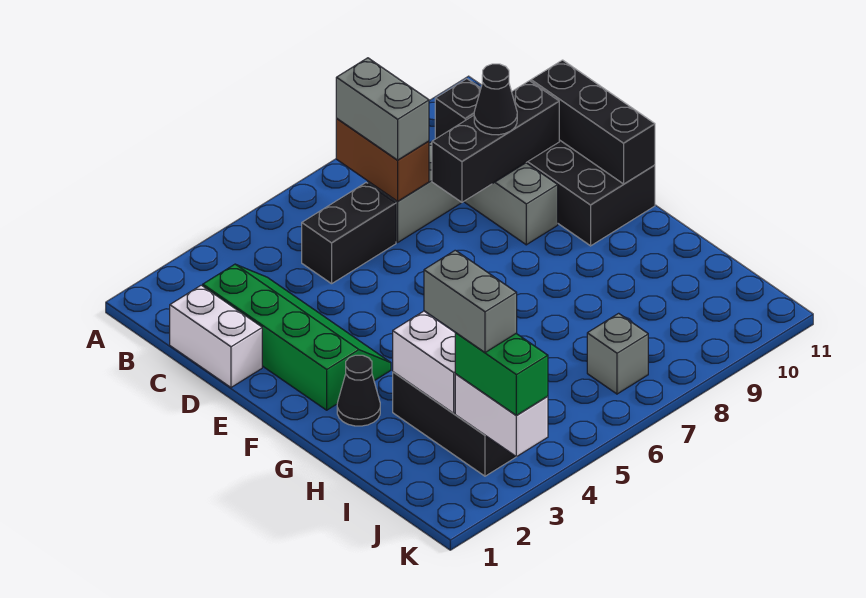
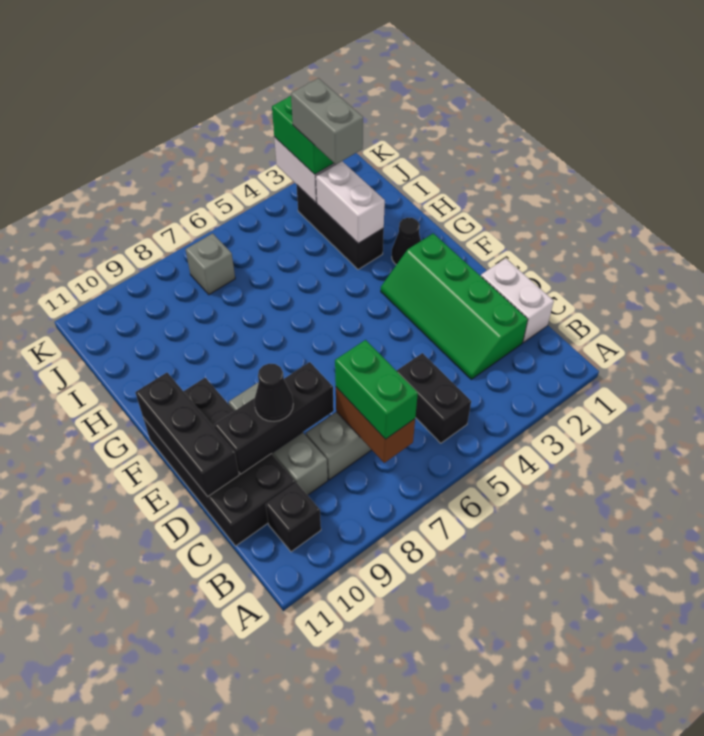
grey brick B7:C7 level 3 -> green brick B7:C7 level 3
black brick C5:C6 level 1 -> black brick B5:C5 level 1

